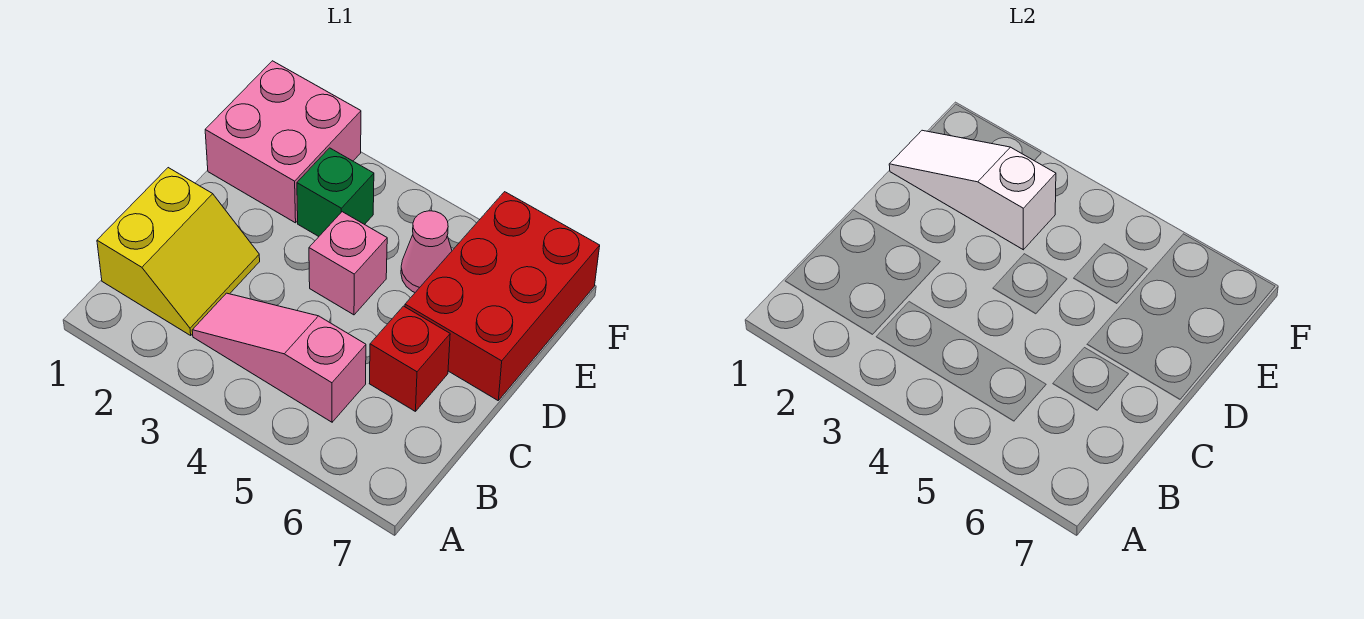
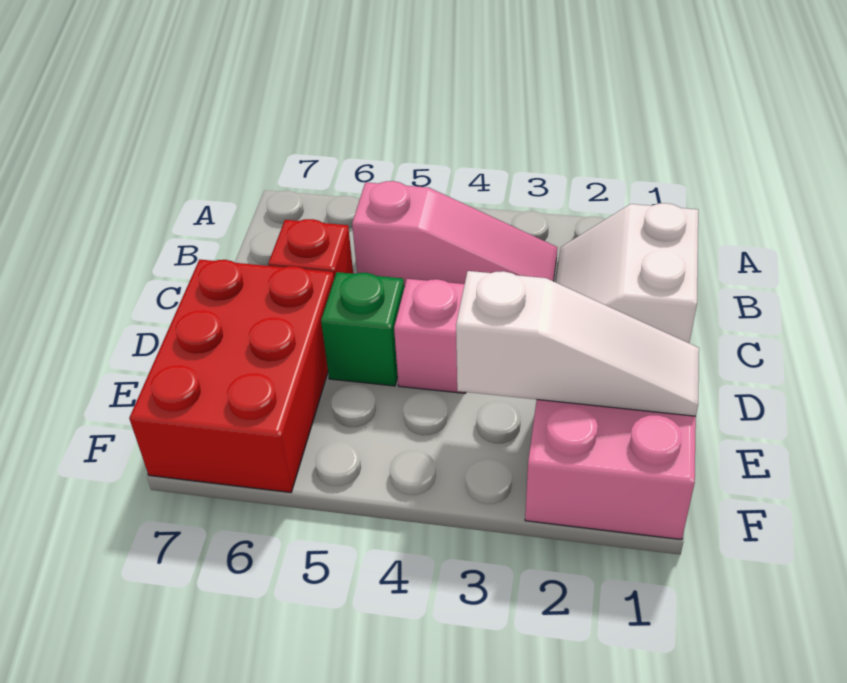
yellow slope B1:C2 level 1 top 1 -> white slope B1:C2 level 1 top 1
green brick E3 level 1 -> green brick D5 level 1
pink cone E5 level 1 -> none

